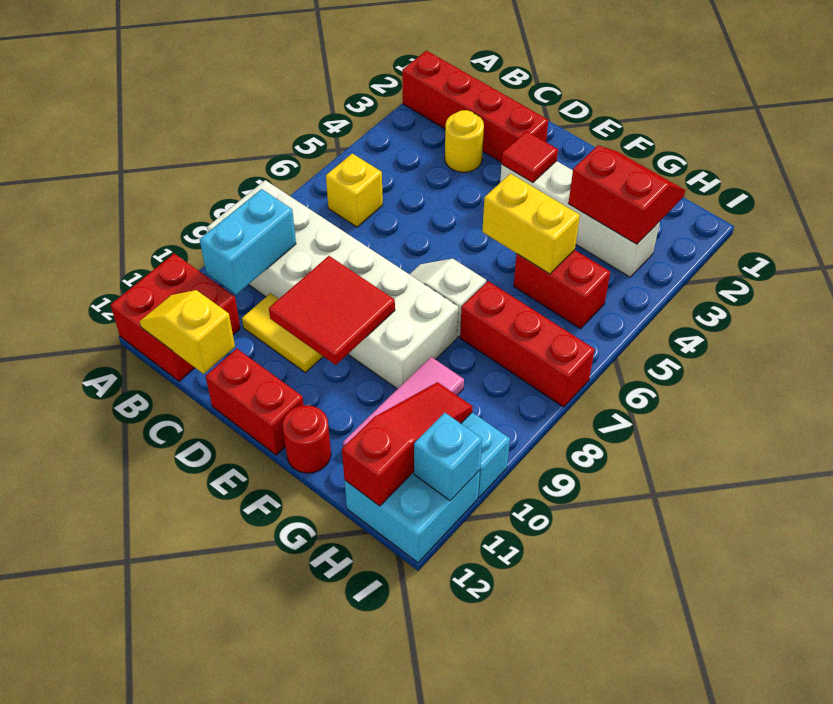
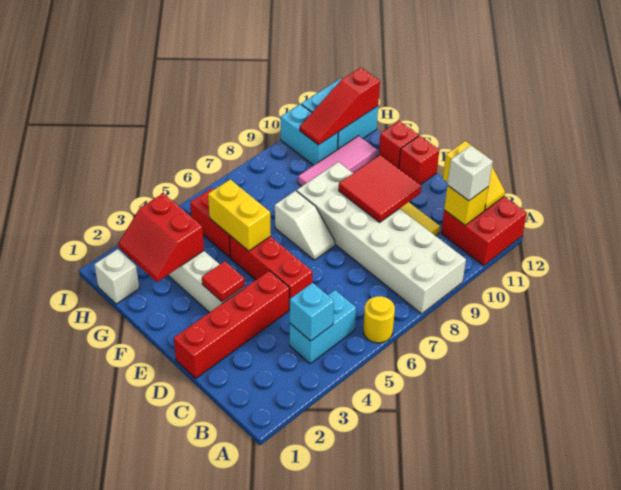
red brick A2:D2 level 1 -> red brick D1:D4 level 1
yellow brick B6 level 1 -> yellow brick B11 level 2
cyan brick B9:B10 level 2 -> cyan brick B4:B5 level 1
none -> white brick B11 level 3
yellow round brick C3 level 1 -> yellow round brick A6 level 1
red brick D12:E12 level 1 -> red brick E12 level 1
red round brick F12 level 1 -> red brick F12 level 1
red brick G7:I7 level 1 -> red brick D5:F5 level 1
none -> white brick H1 level 1
cyan brick I11 level 2 -> cyan brick B4 level 2

